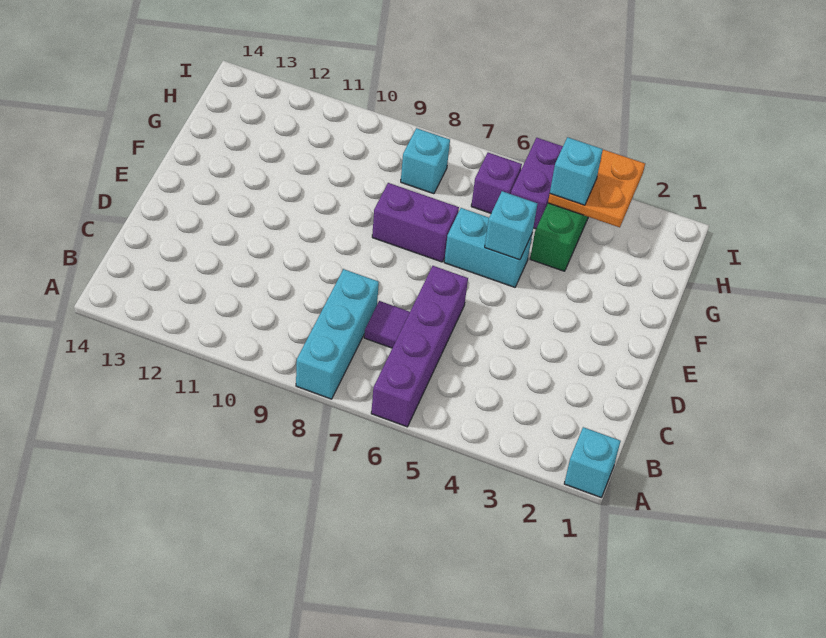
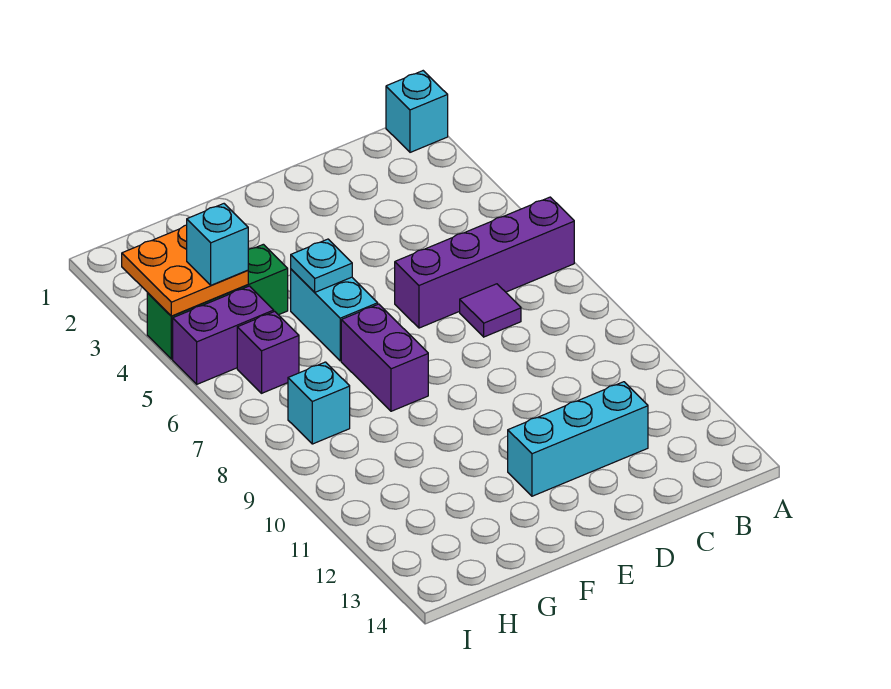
cyan brick A8:C8 level 1 -> cyan brick C12:E12 level 1
cyan brick F5 level 2 -> cyan plate F5 level 2

